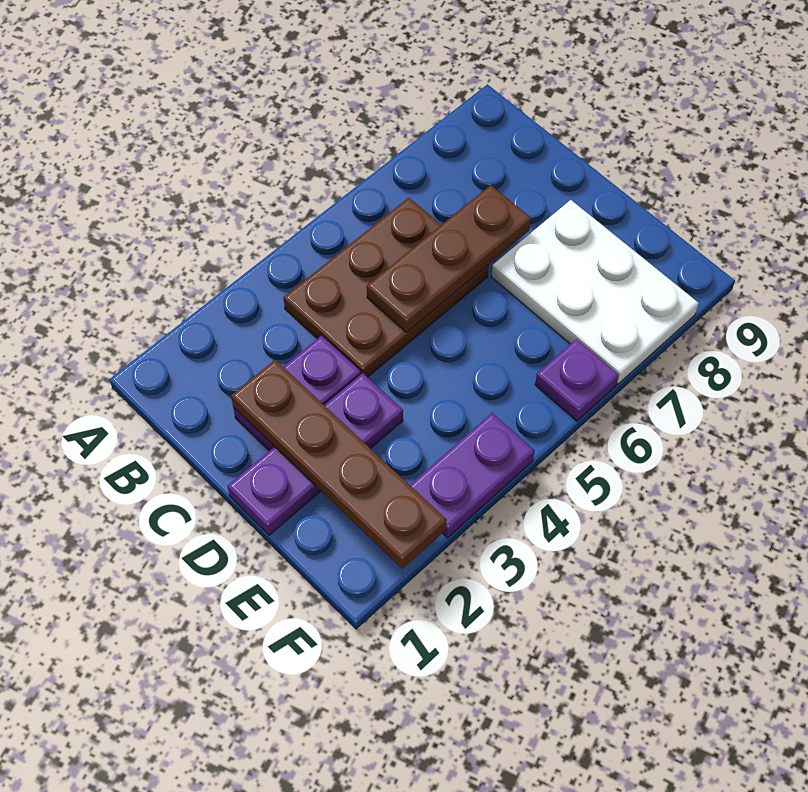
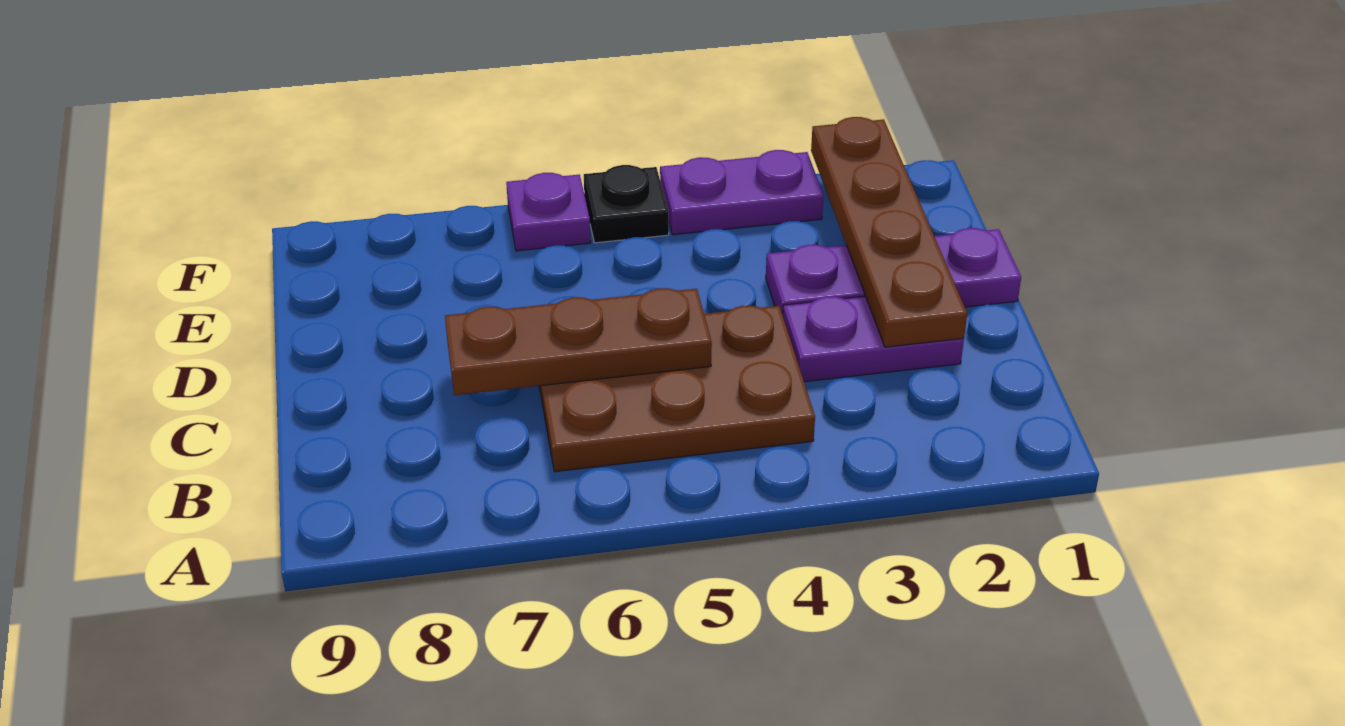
white plate D7:F8 level 1 -> none
none -> black plate F5 level 1

